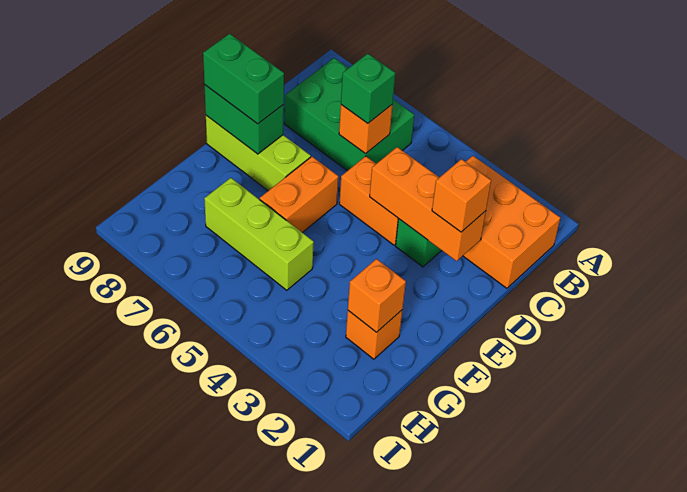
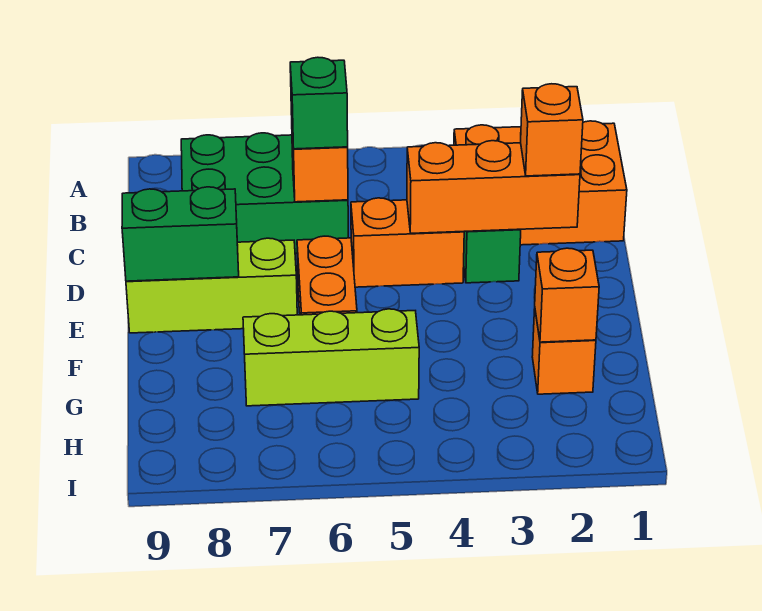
green brick E8:E9 level 3 -> none

